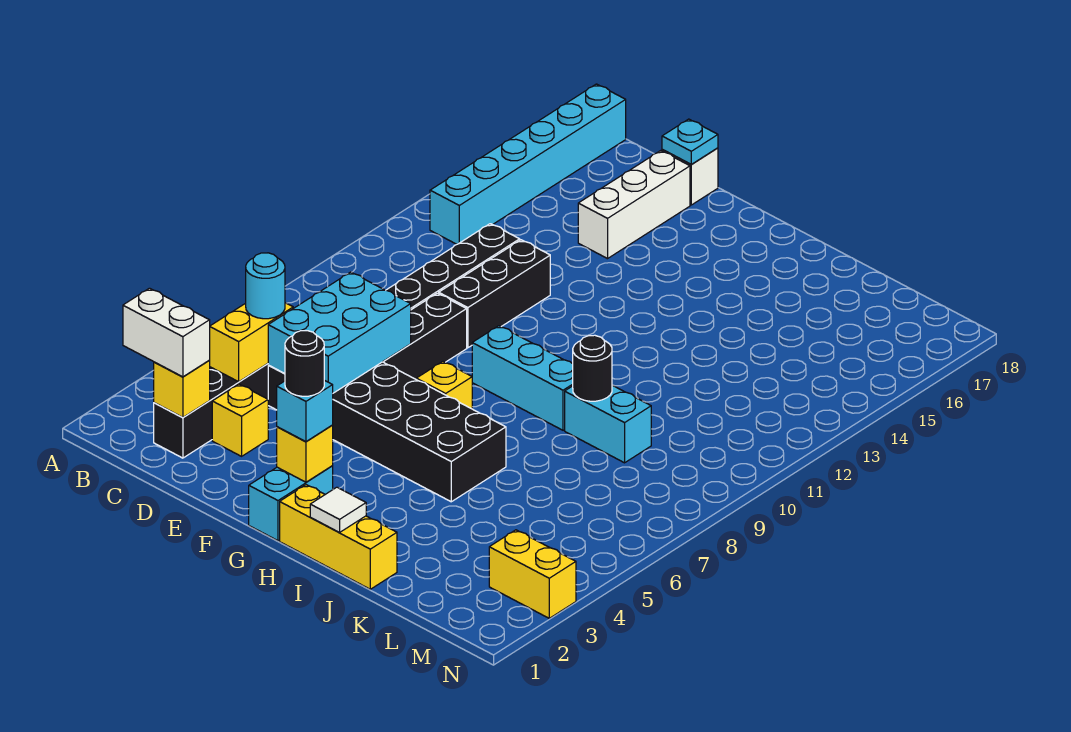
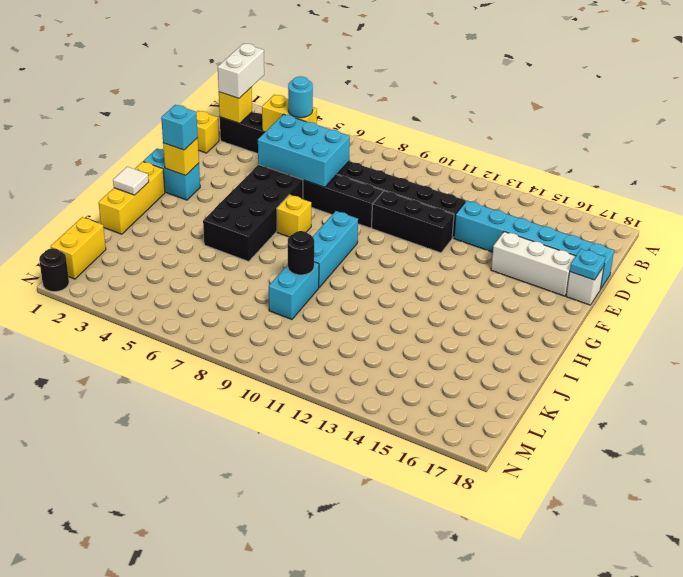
cyan brick B13:B18 level 1 -> cyan brick D13:D18 level 1
yellow brick D3 level 1 -> yellow brick D1 level 1
black round brick G2 level 4 -> black round brick N1 level 1
yellow brick M3:N3 level 1 -> yellow brick L1:M1 level 1

